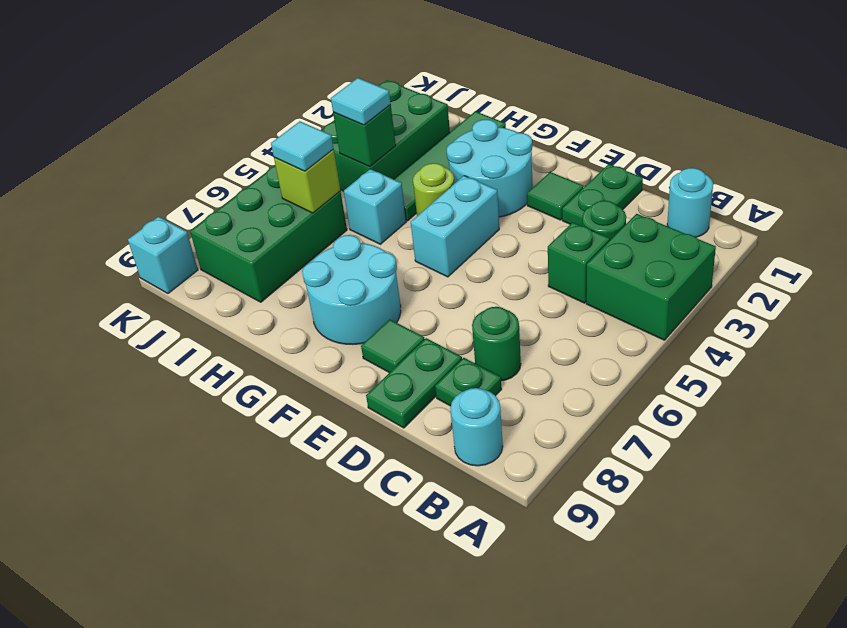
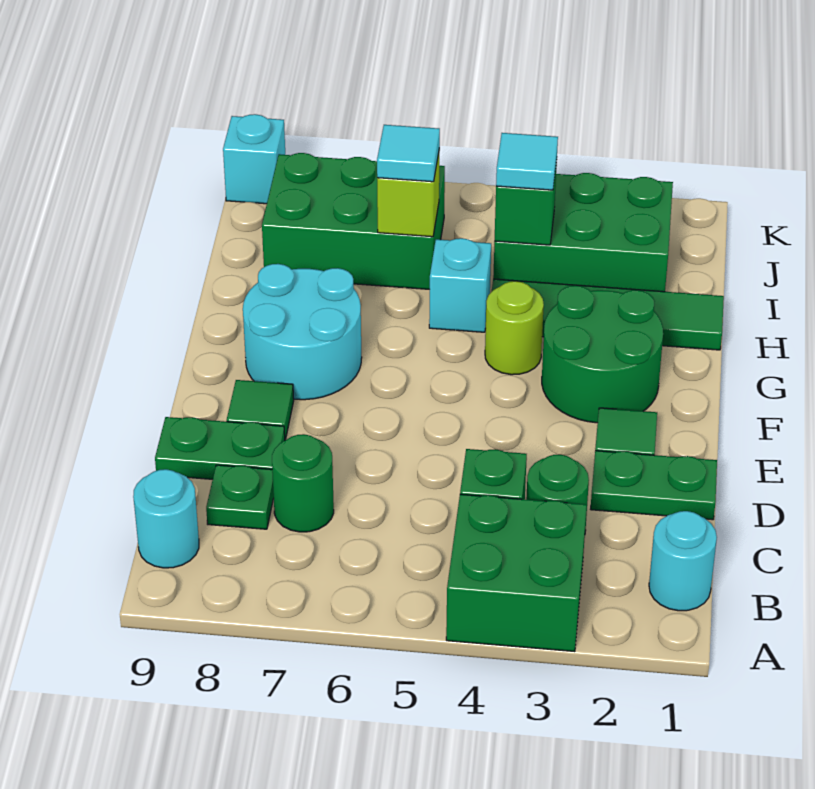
cyan round brick F2:G3 level 1 -> green round brick F2:G3 level 1
cyan brick F4:F5 level 1 -> none

